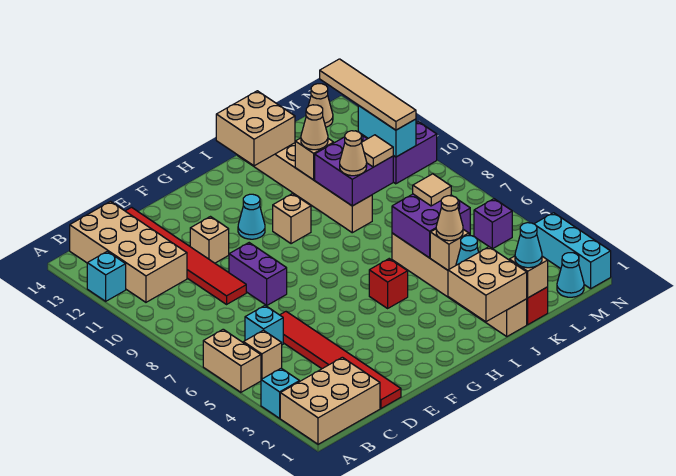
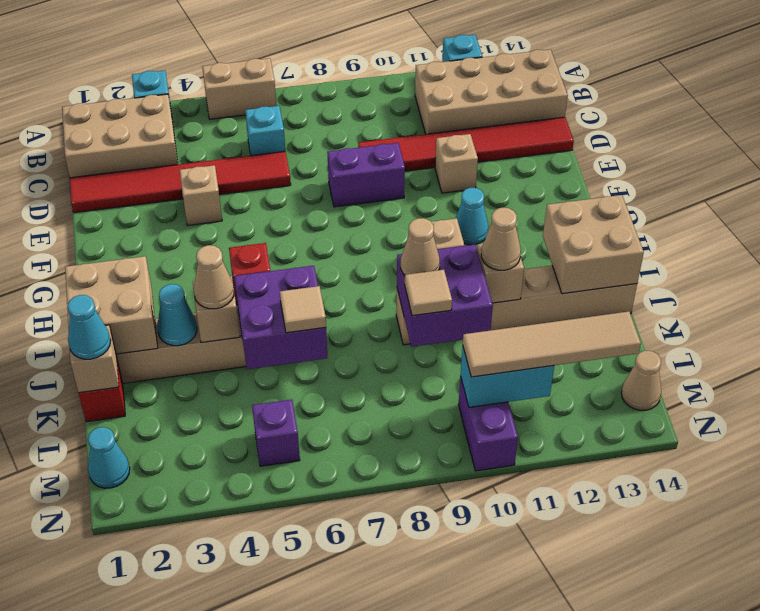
tan brick A1:C2 level 1 -> tan brick B1:C3 level 1
tan brick B5 level 1 -> tan brick E4 level 1
cyan brick N1:N3 level 1 -> none

